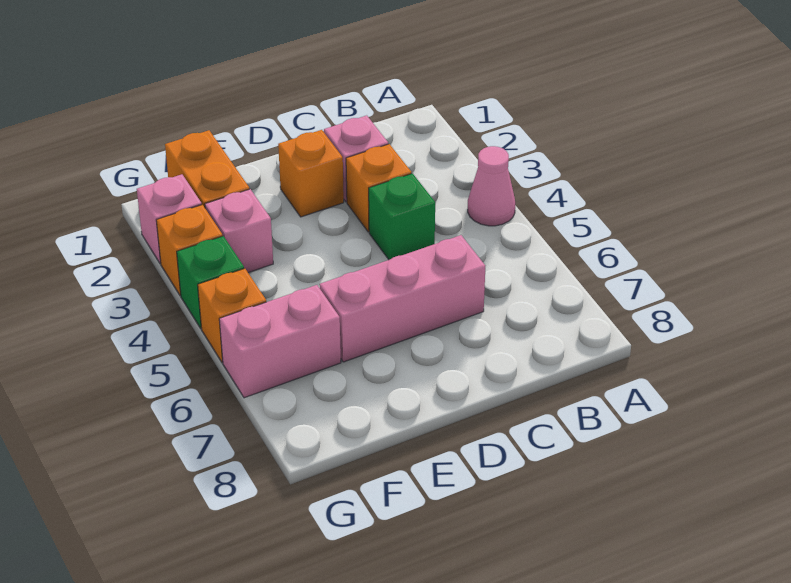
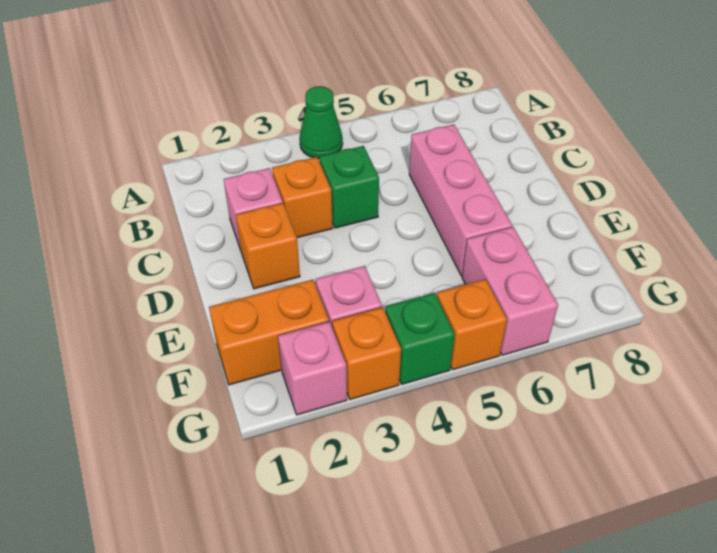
pink cone A4 level 1 -> green cone A4 level 1

